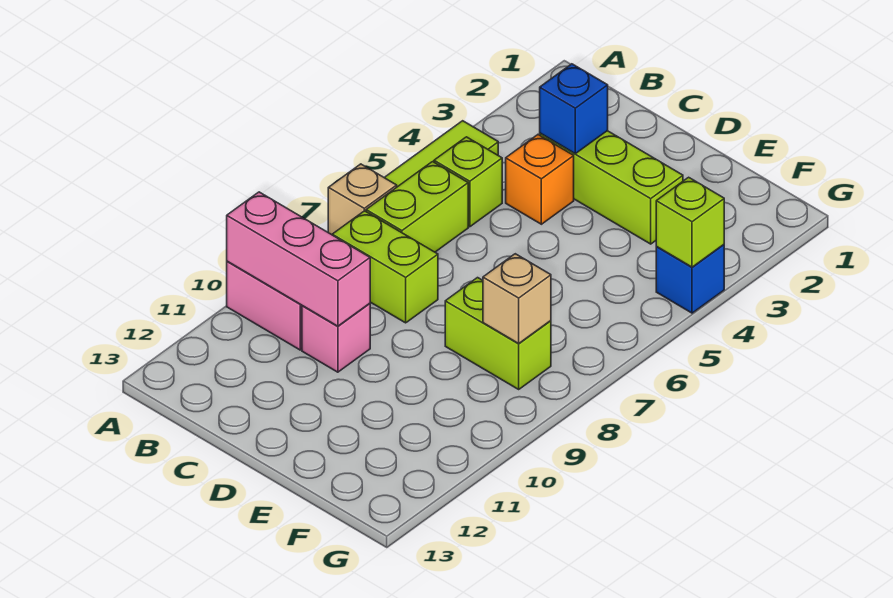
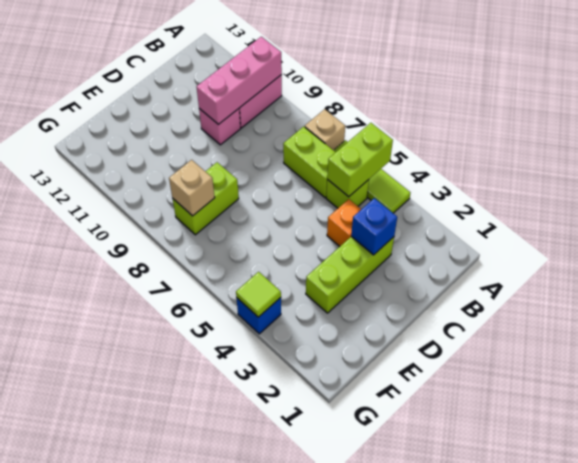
lime brick B8:C8 level 1 -> lime brick A5:B5 level 2
lime brick G4 level 2 -> lime tile G4 level 2

